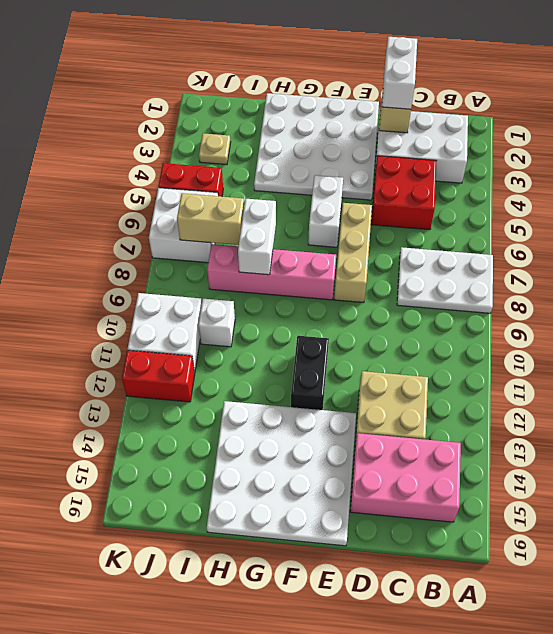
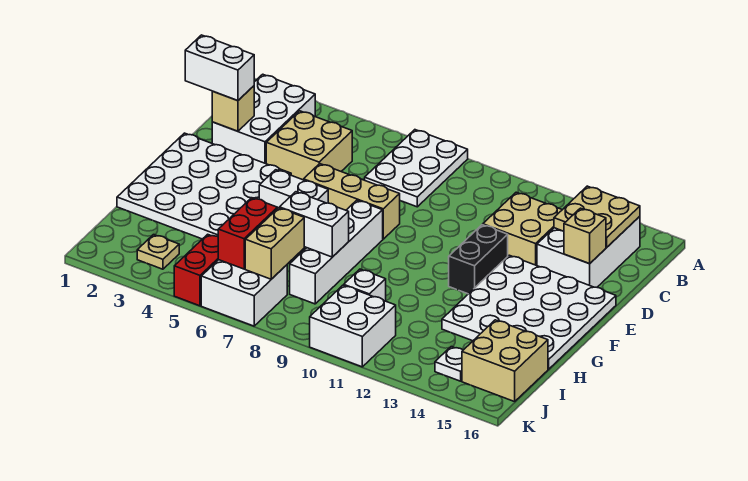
pink brick B14:D15 level 1 -> white brick B14:D15 level 1
none -> tan plate B14:C15 level 2
red brick C4:D5 level 1 -> tan brick C4:D5 level 1
none -> tan brick D15 level 2
pink brick F8:I8 level 1 -> white brick F8:I8 level 1
black brick F11:F12 level 1 -> black brick E12:F12 level 1
none -> tan brick I15:J16 level 1
red brick J12:K12 level 1 -> red brick I6:J6 level 2
none -> white plate J14 level 1

